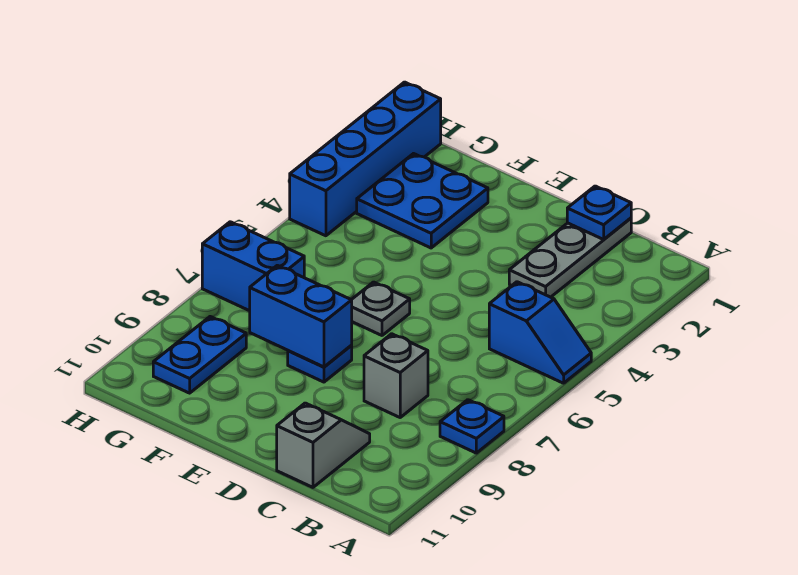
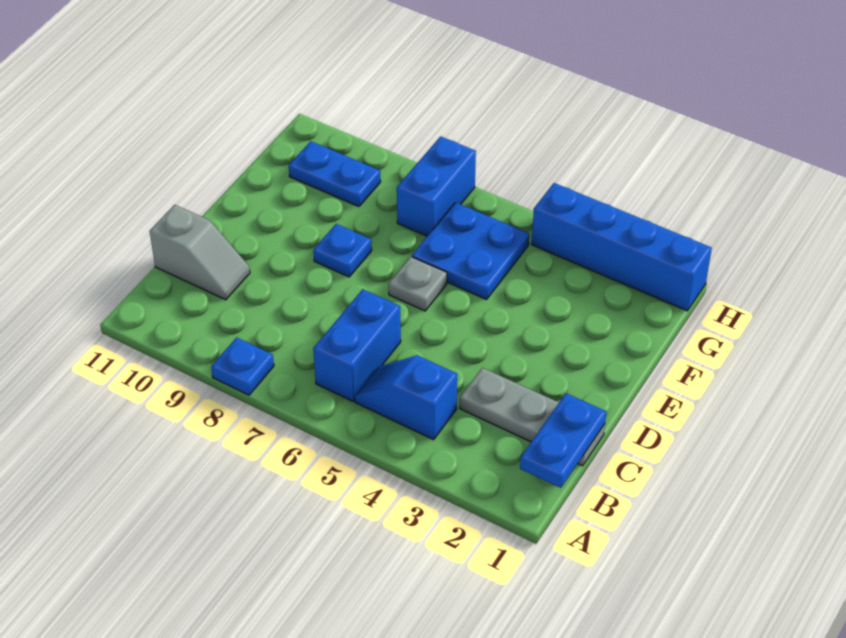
blue slope A5:B5 level 1 top B -> blue slope B4:B5 level 1 top 4
blue plate C1 level 2 -> blue plate B1:C1 level 2
grey brick C8 level 1 -> none
blue brick E8:F8 level 2 -> blue brick B6:C6 level 1
blue plate F2:G3 level 1 -> blue plate F5:G6 level 1

